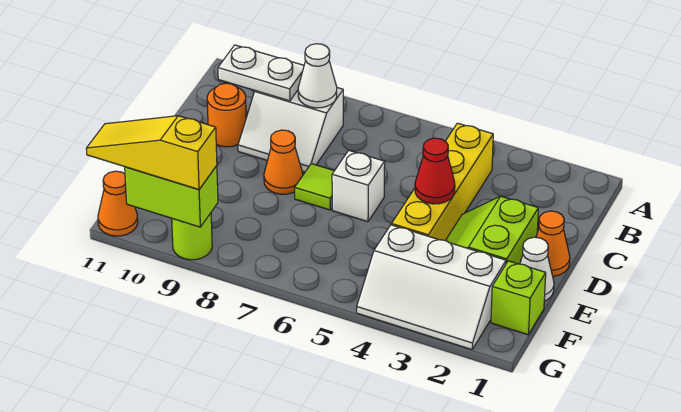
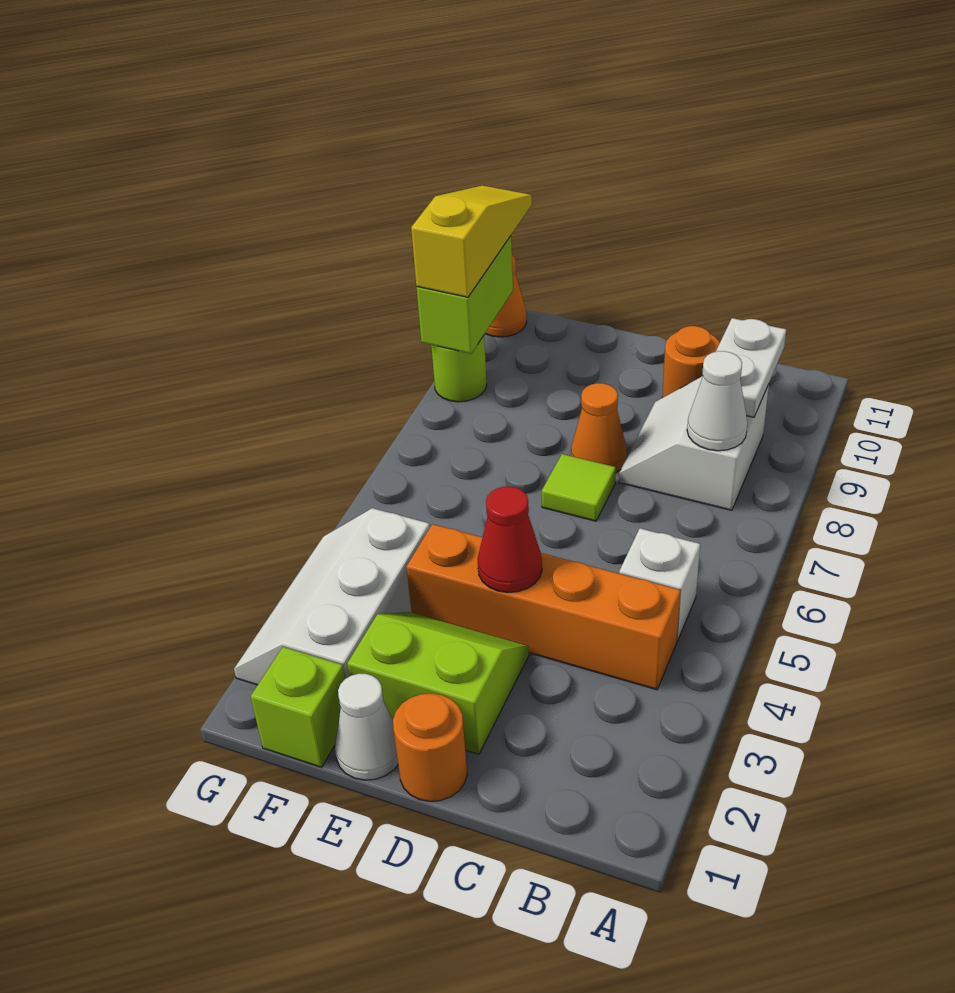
yellow brick B4:E4 level 1 -> orange brick B4:E4 level 1
orange cone D1 level 1 -> orange round brick D1 level 1
white brick D6 level 1 -> white brick B5 level 1

